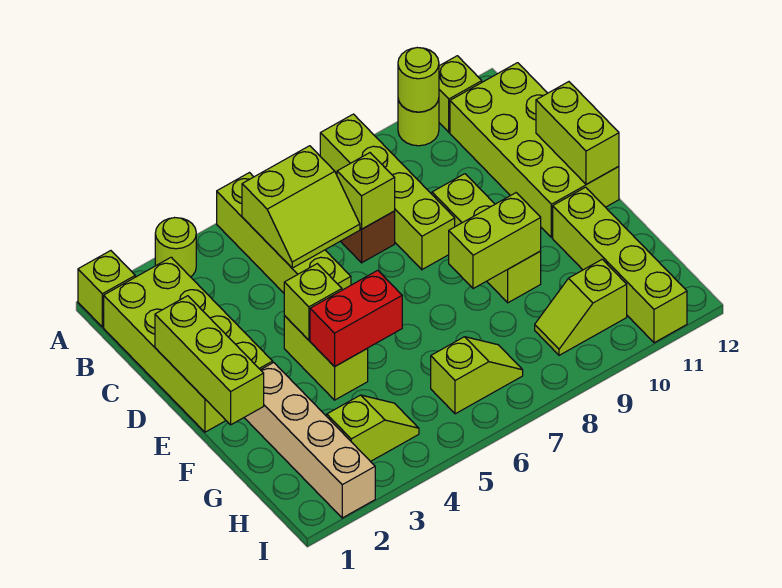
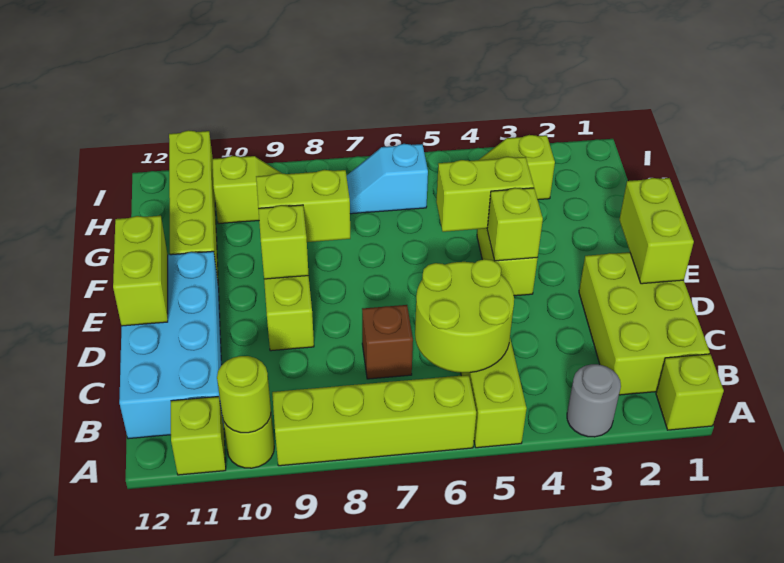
lime round brick A3 level 1 -> grey round brick A3 level 1
lime brick A8:D8 level 1 -> lime brick A6:A9 level 1
lime brick B1:E2 level 1 -> lime brick B1:D2 level 1
lime slope B5:C6 level 2 top B -> lime round brick B5:C6 level 2
lime brick B11:E12 level 1 -> cyan brick B11:E12 level 1
lime brick C7 level 2 -> lime brick E9 level 2
lime brick D1:F1 level 2 -> lime brick D1:E1 level 2
tan brick F2:I2 level 1 -> none
red brick F4:F5 level 2 -> lime brick F4:F5 level 2
lime slope H6:H7 level 1 top 6 -> cyan slope H6:H7 level 1 top 6

